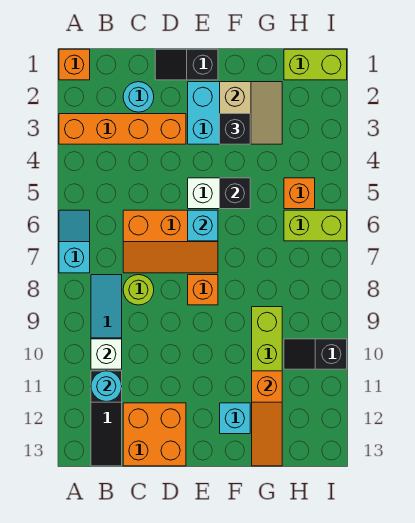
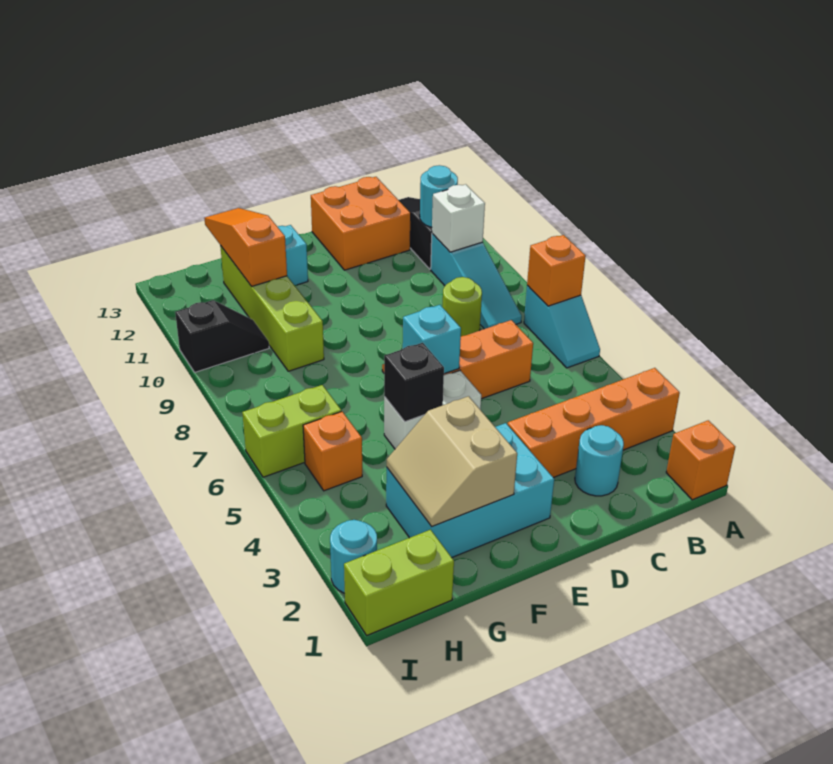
black slope D1:E1 level 1 top E -> none
orange brick E8 level 1 -> orange brick A7 level 2
black brick F3 level 3 -> none
none -> cyan round brick I2 level 1

